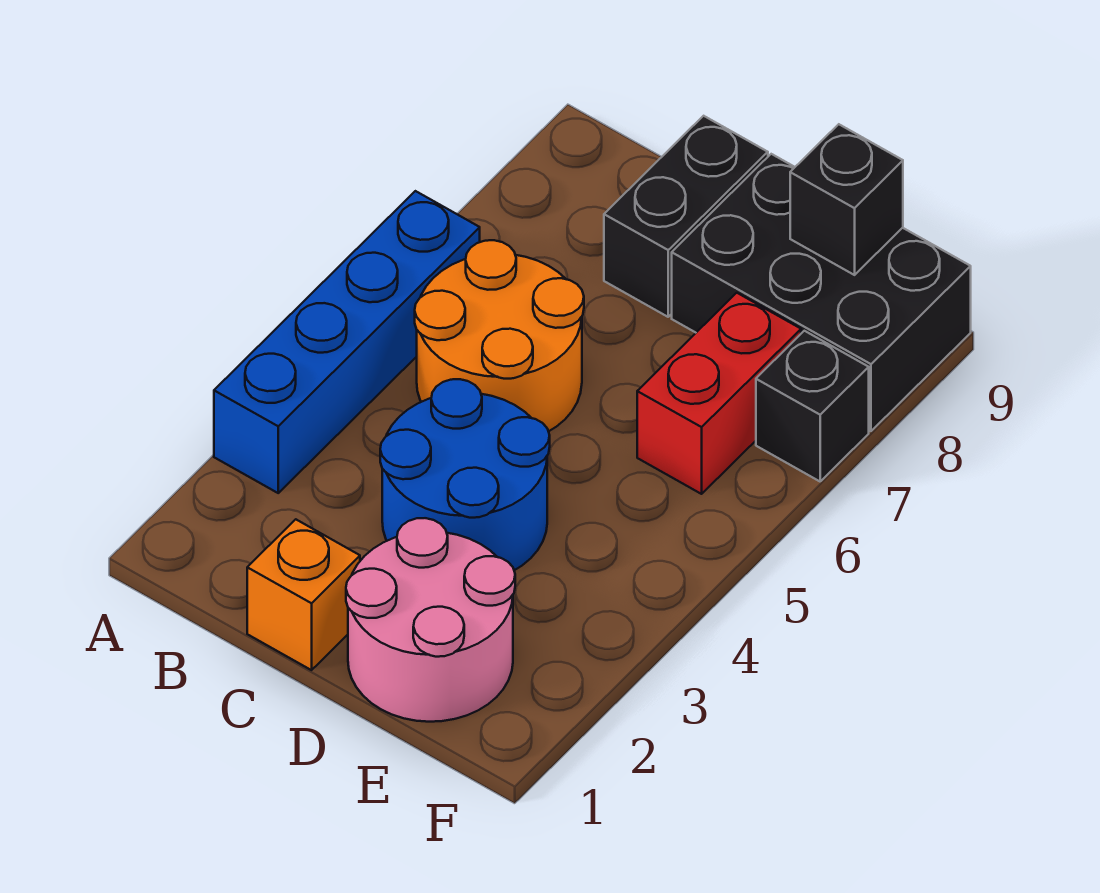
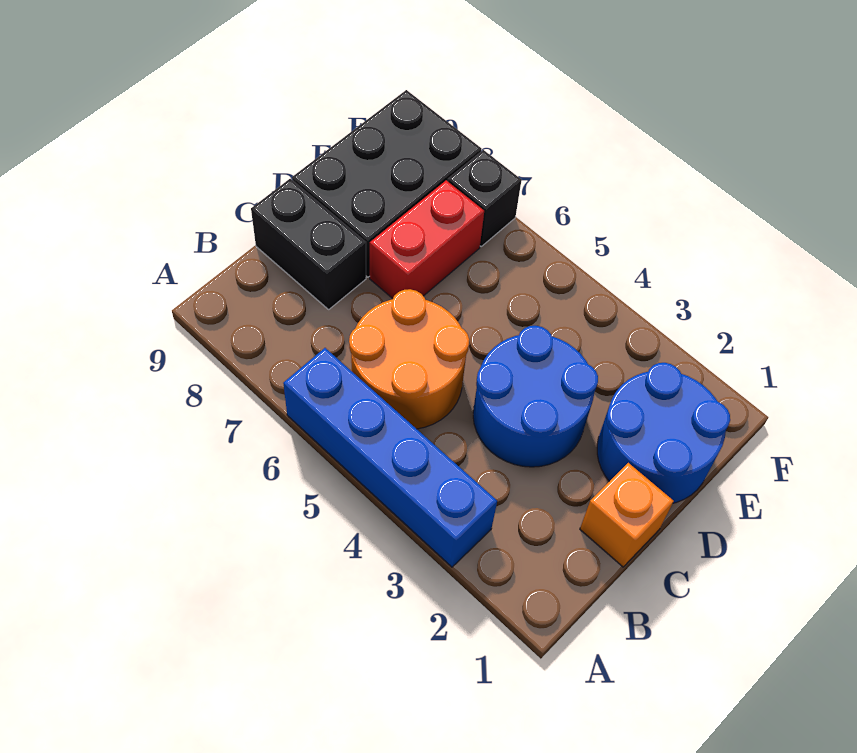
pink round brick D1:E2 level 1 -> blue round brick D1:E2 level 1
red brick E6:E7 level 1 -> red brick D7:E7 level 1
black brick E9 level 2 -> none

